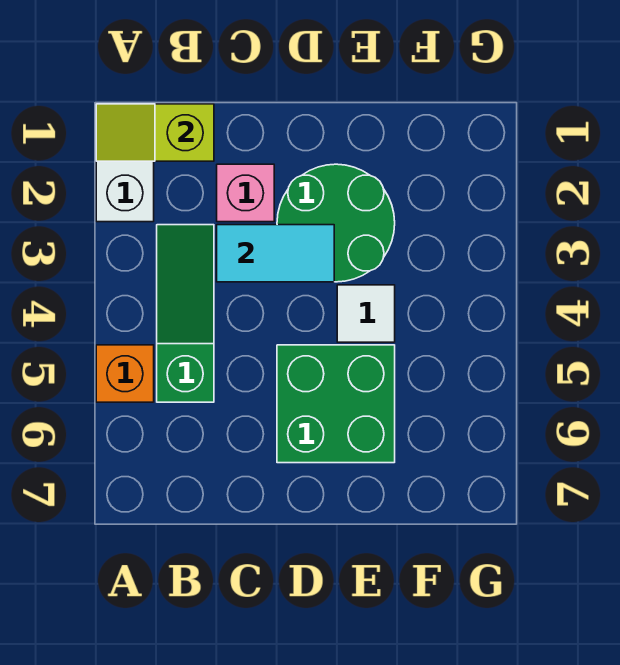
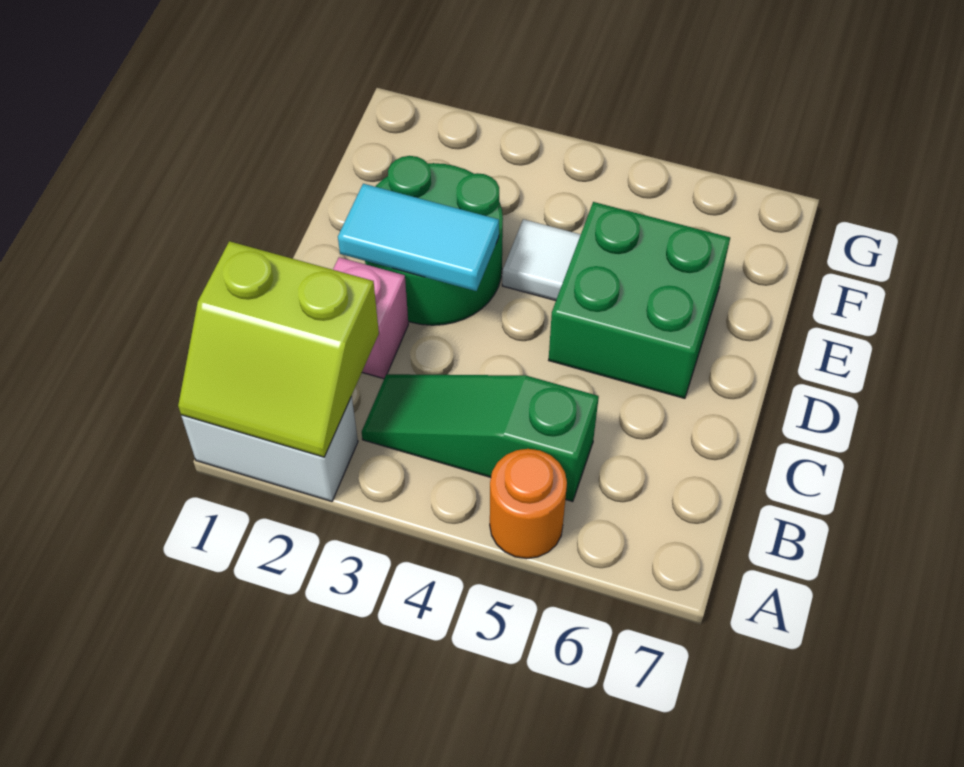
lime slope A1:B1 level 2 top B -> lime slope A1:B2 level 2 top B
orange brick A5 level 1 -> orange round brick A5 level 1
cyan tile C3:D3 level 2 -> cyan tile D2:D3 level 2

